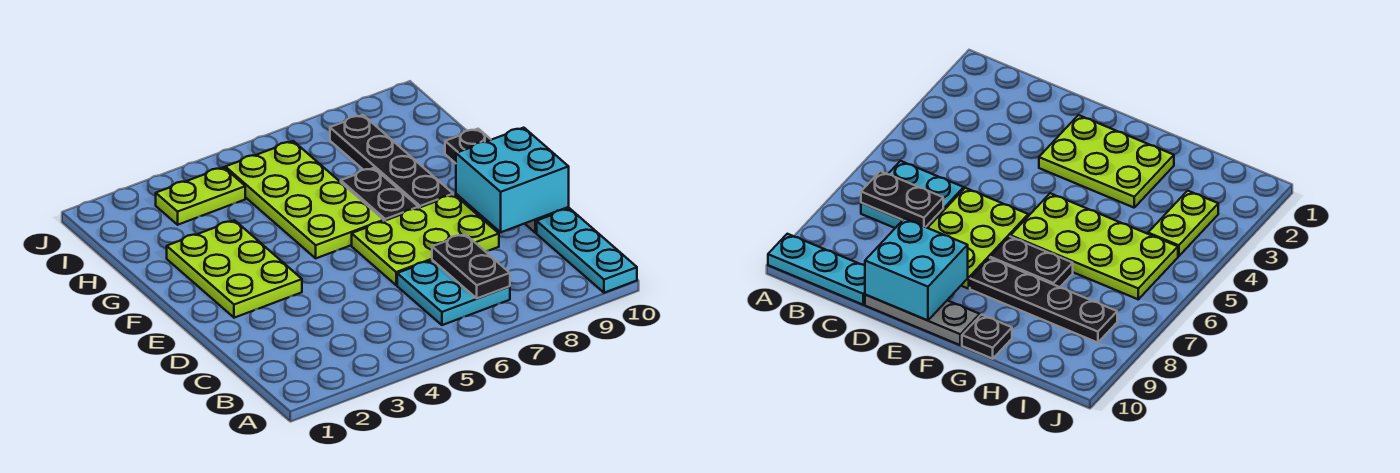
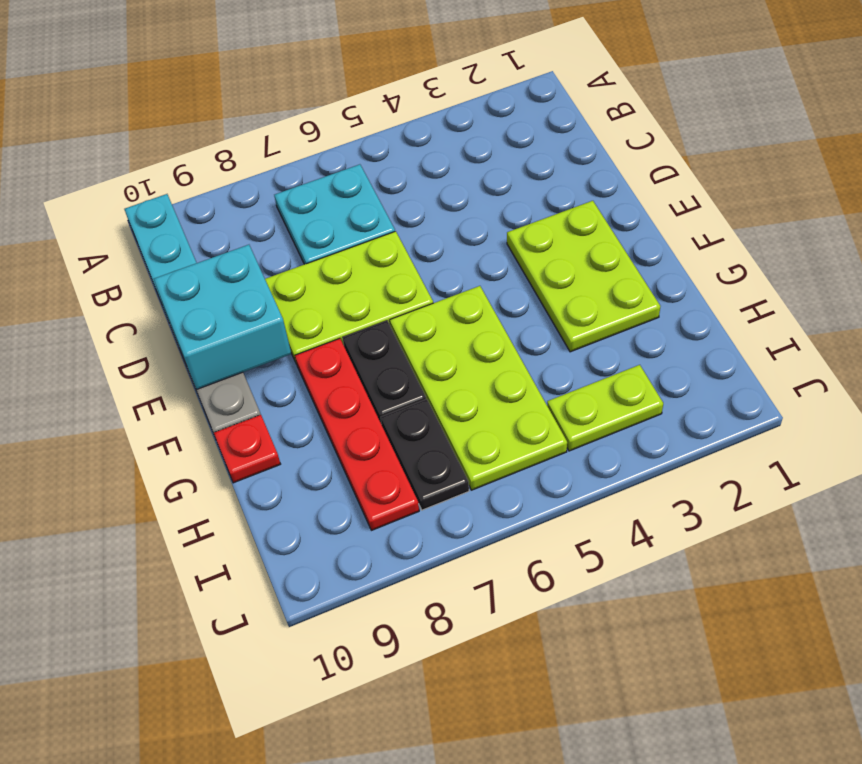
black plate B7:C7 level 2 -> black plate H7:I7 level 1
black plate F8:I8 level 1 -> red plate F8:I8 level 1
black plate G10 level 1 -> red plate G10 level 1

